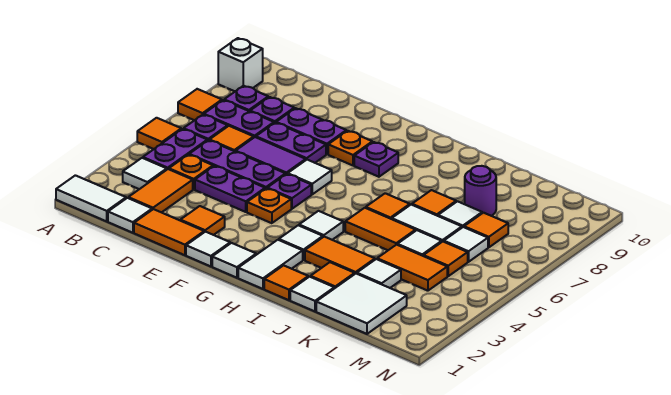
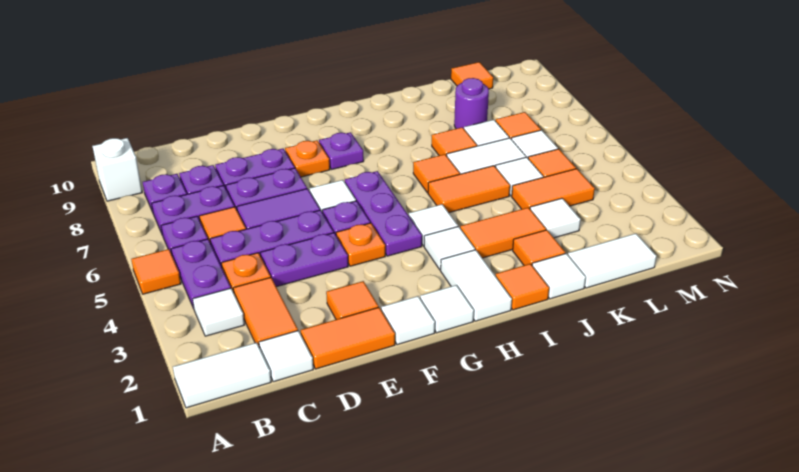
orange tile A7 level 1 -> orange tile L10 level 1
none -> purple plate G4:G6 level 1
white tile K1:L2 level 1 -> white tile K1:L1 level 1

